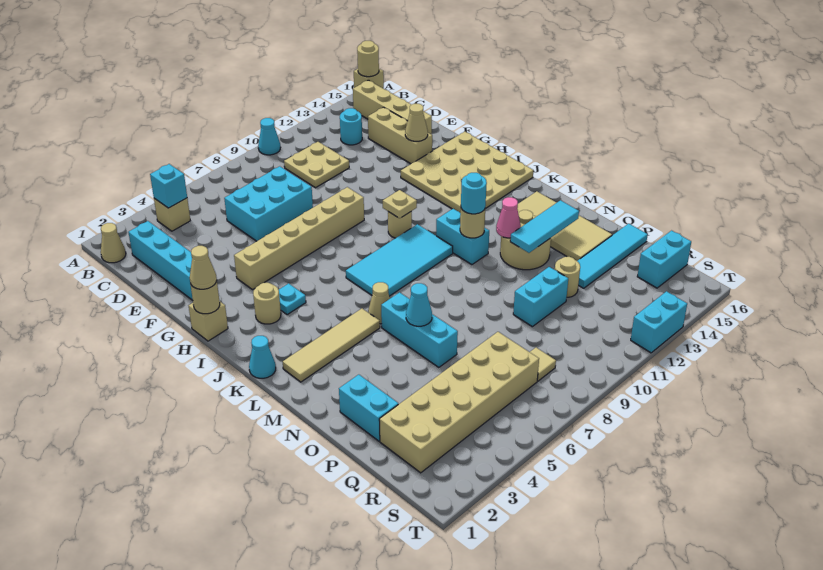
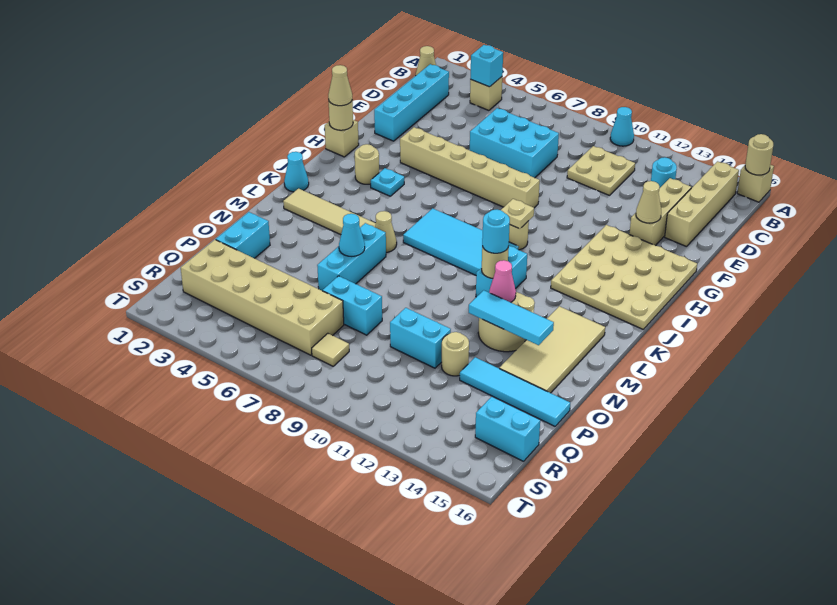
cyan brick T12:T13 level 1 -> cyan brick P7:P8 level 1

